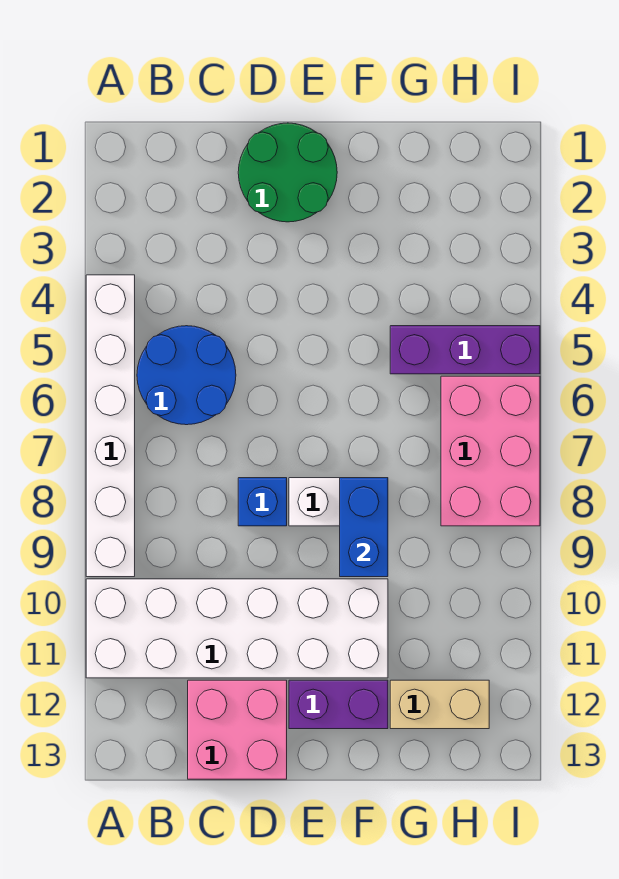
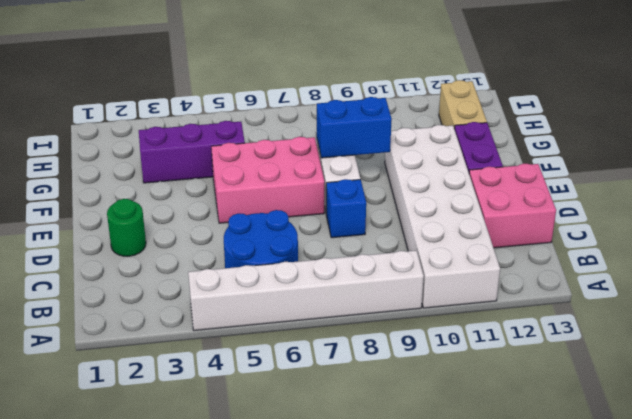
green round brick D1:E2 level 1 -> green round brick D2 level 1
purple brick G5:I5 level 1 -> purple brick G3:G5 level 1
pink brick H6:I8 level 1 -> pink brick E5:F7 level 1

